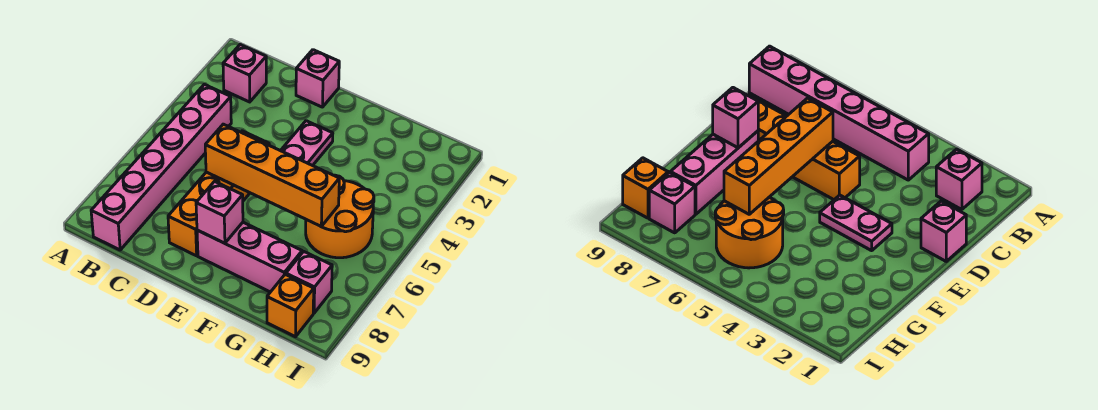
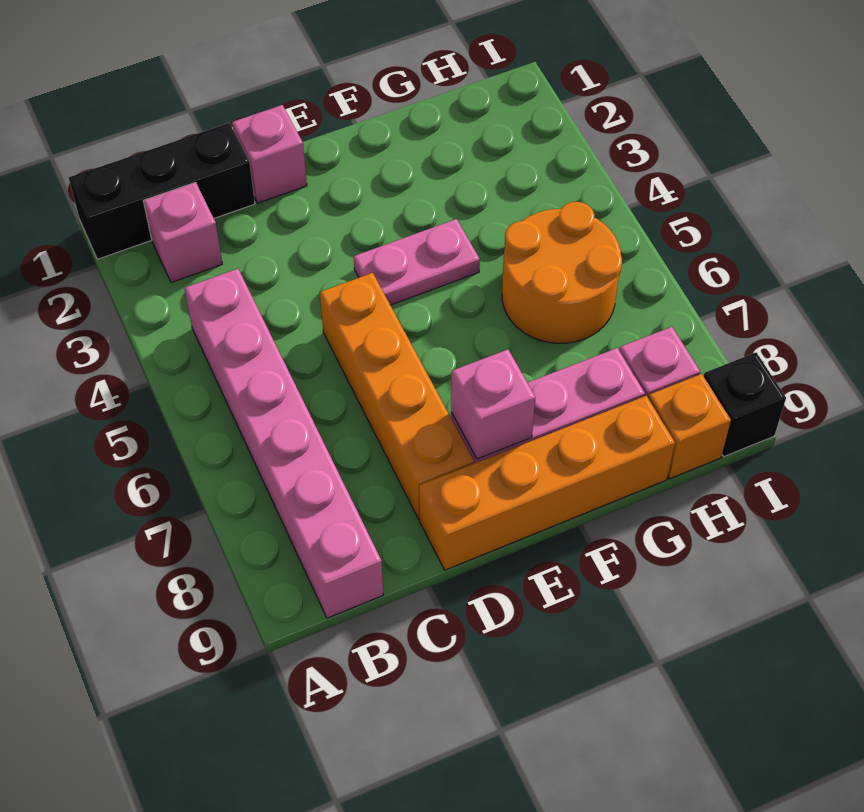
none -> black brick A1:C1 level 1
orange brick D6:G6 level 2 -> orange brick D9:G9 level 1
pink plate E3:E4 level 1 -> pink plate E4:F4 level 1
none -> black brick I9 level 1

